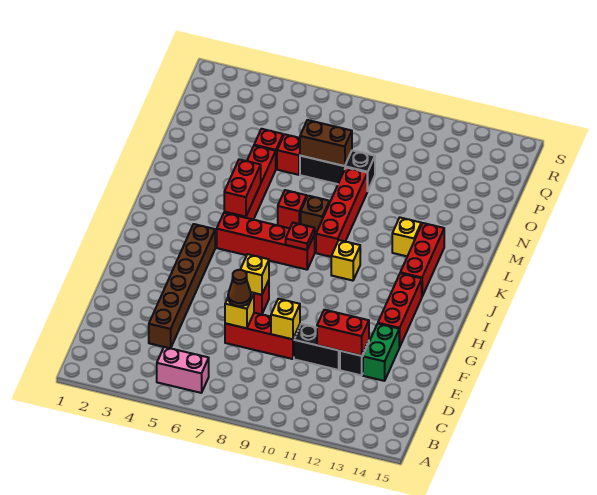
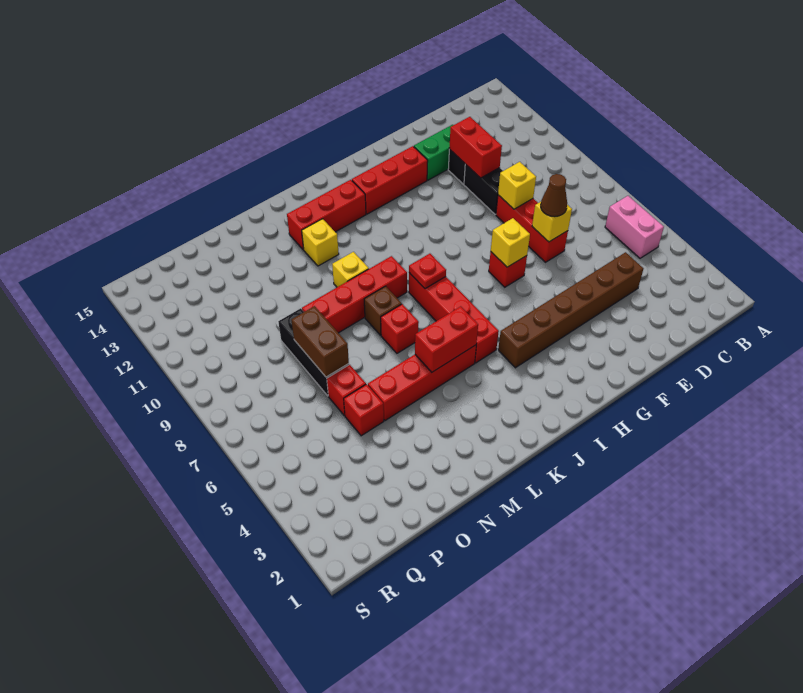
yellow brick J10 level 1 -> yellow brick L10 level 1

